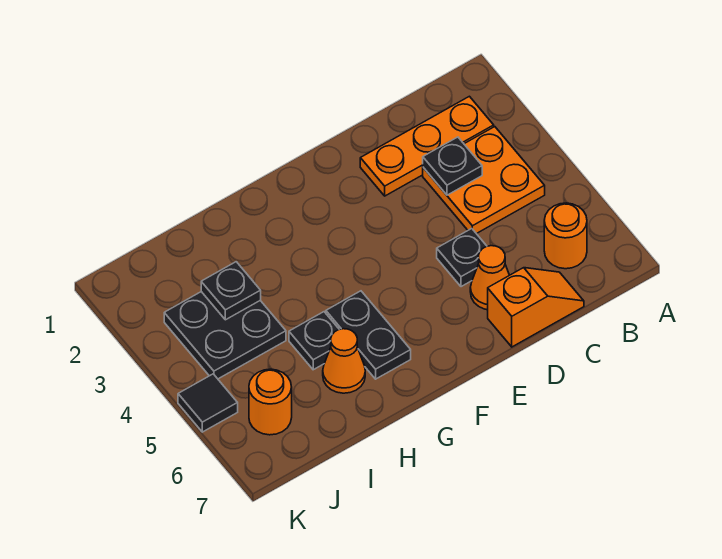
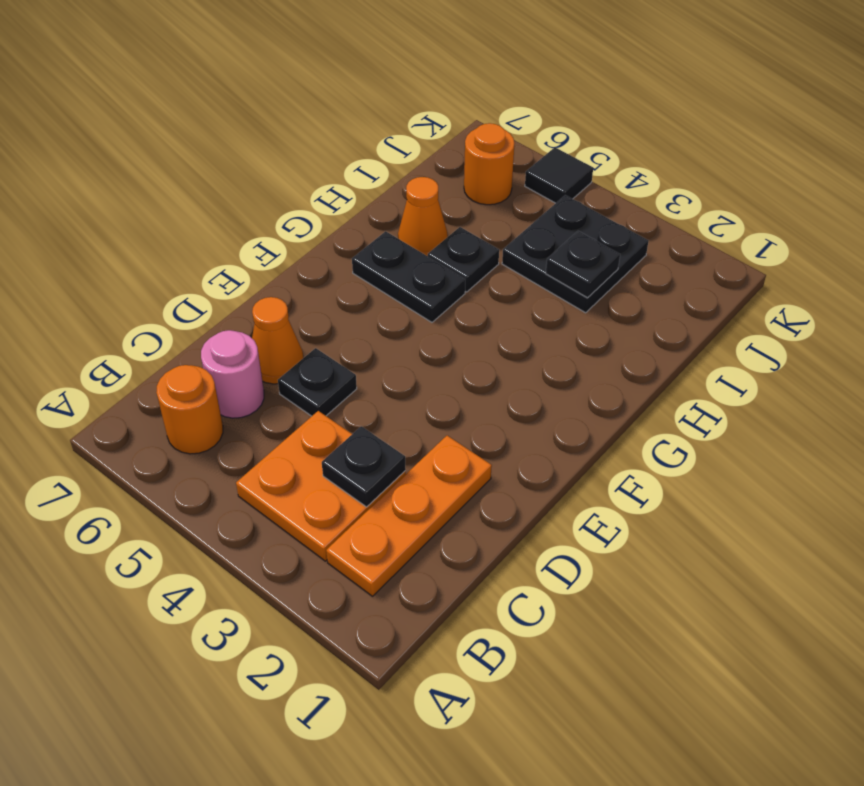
none -> pink round brick C6 level 1
orange slope C7:D7 level 1 top D -> none

